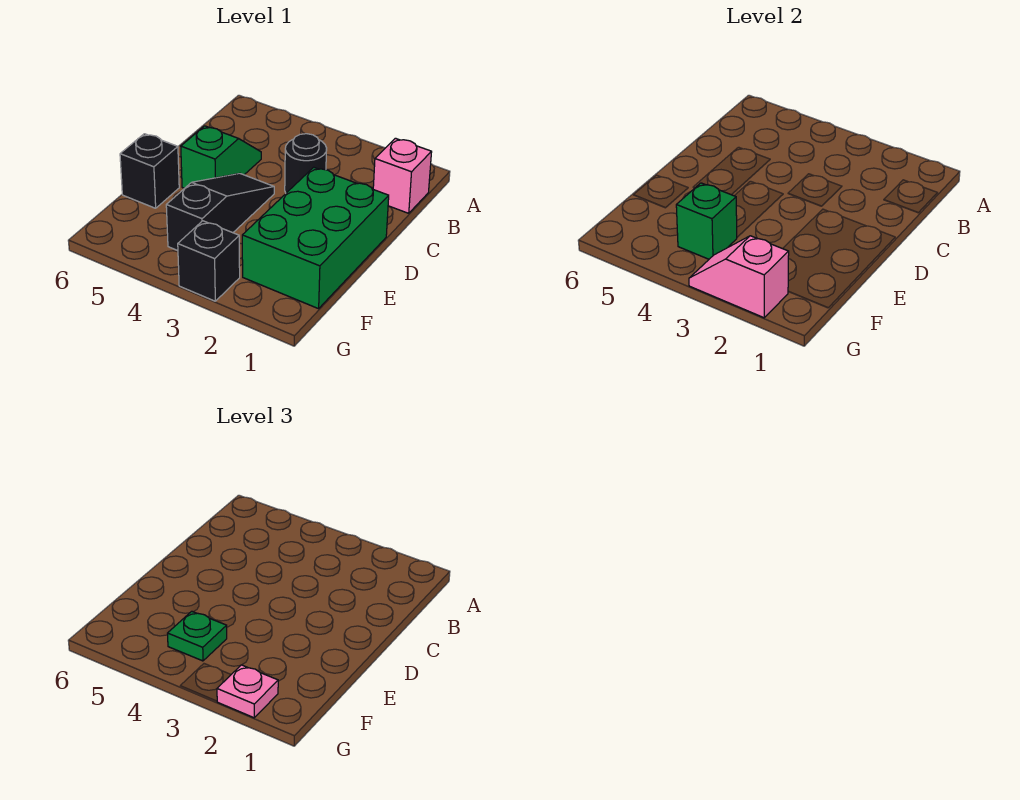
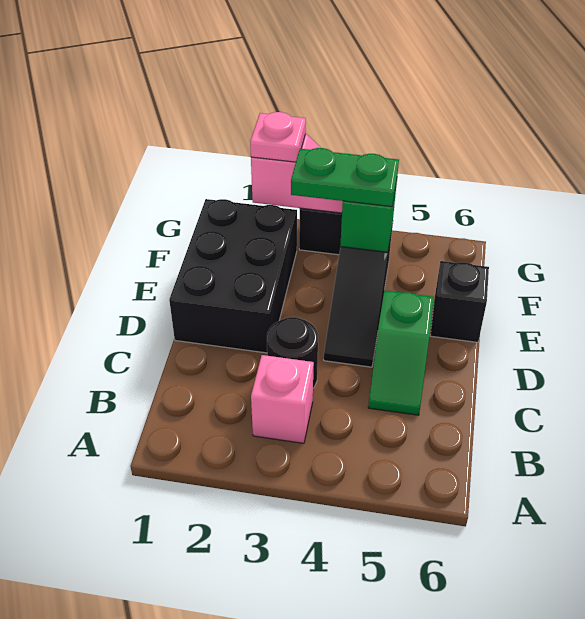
pink brick B1 level 1 -> pink brick B3 level 1
green brick D1:F2 level 1 -> black brick D1:F2 level 1
green plate F4 level 3 -> green plate F3:F4 level 3

